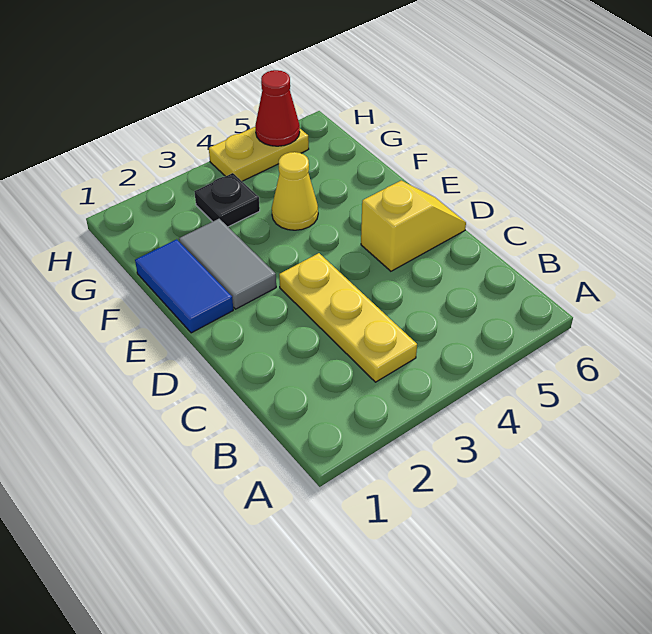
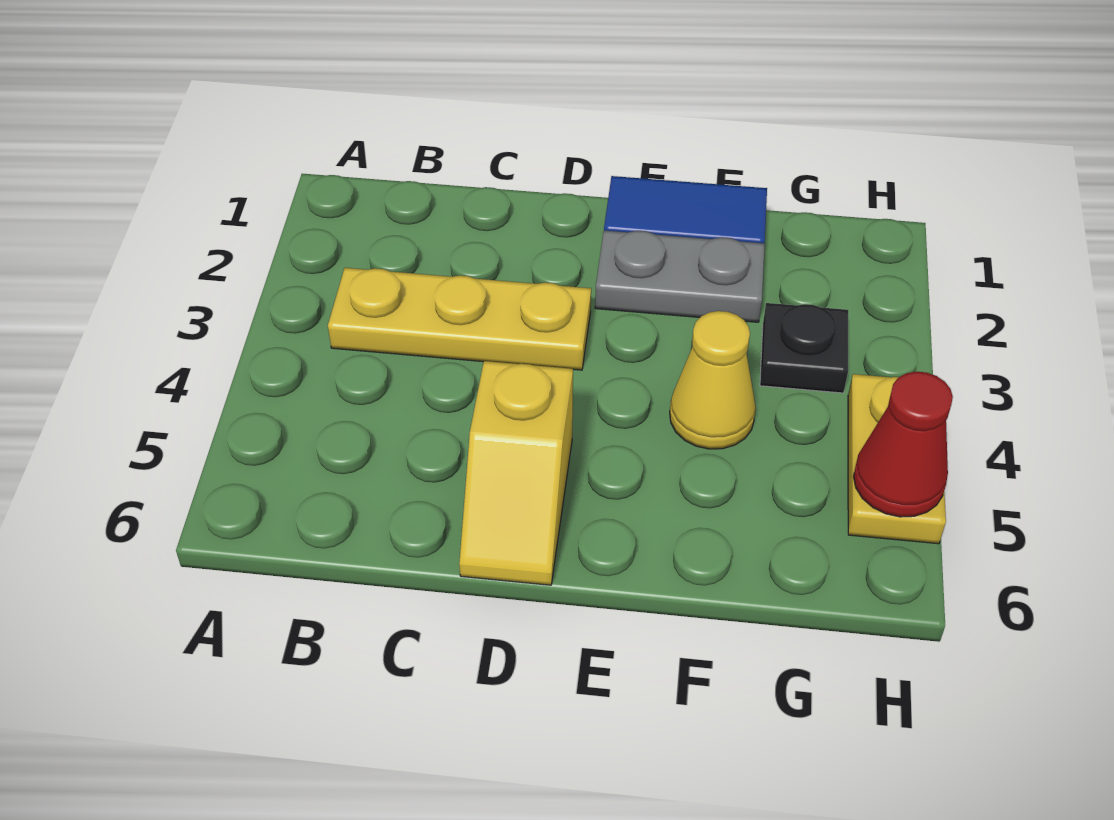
grey tile E2:F2 level 1 -> grey plate E2:F2 level 1

